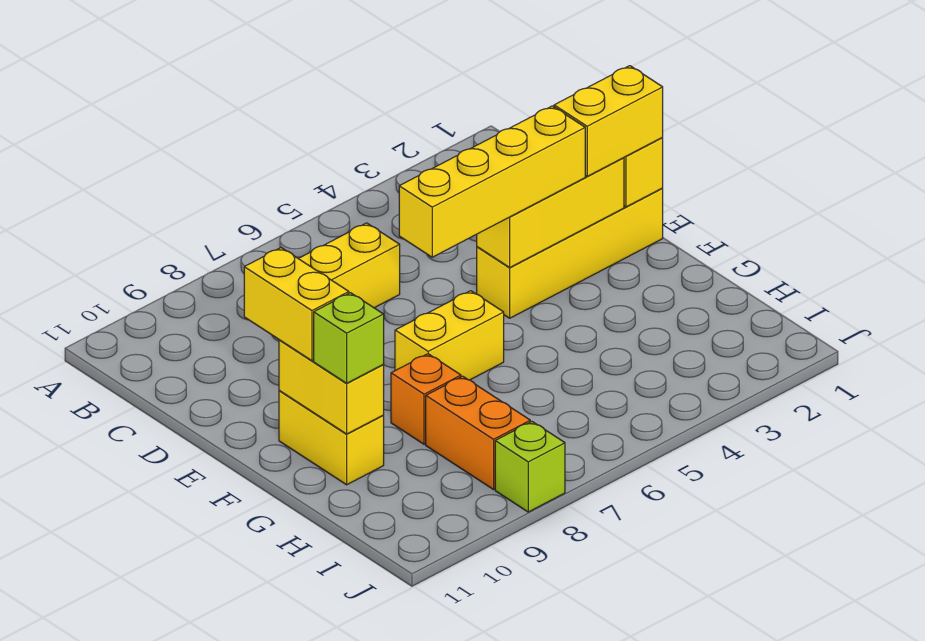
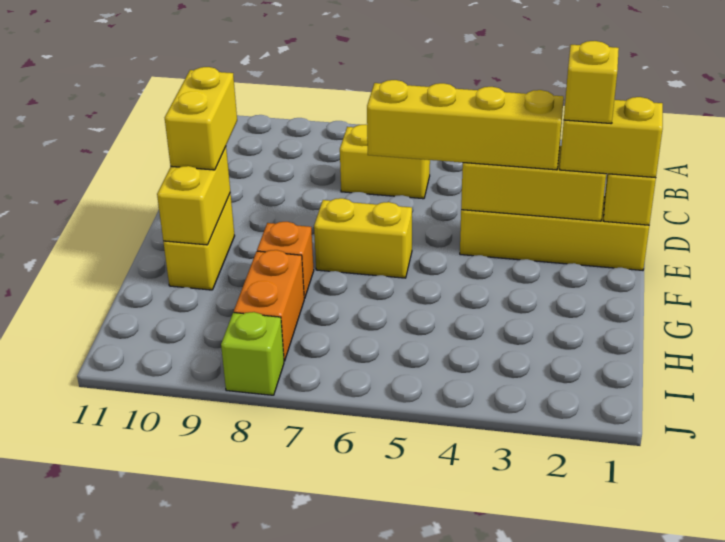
none -> yellow brick E2 level 4
lime brick G10 level 3 -> none

